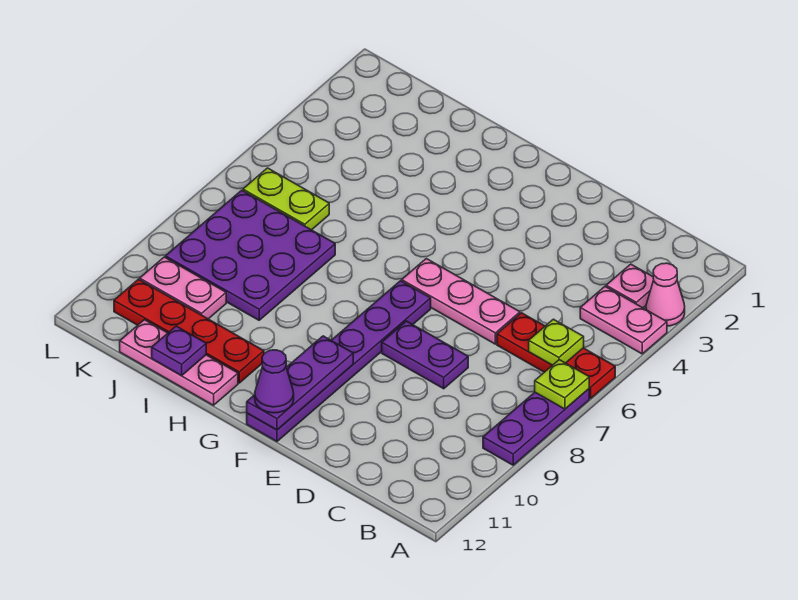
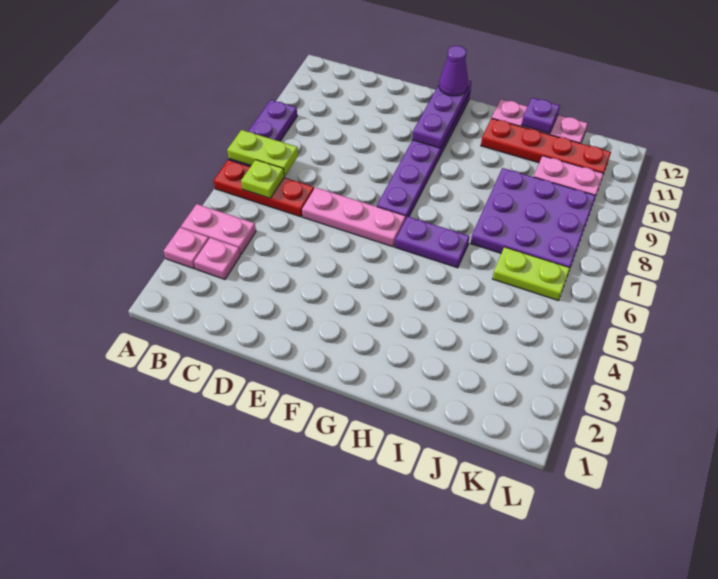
pink cone A3 level 1 -> pink plate A3 level 1
lime plate A7 level 2 -> lime plate A7:B7 level 2
purple plate D8:E8 level 1 -> purple plate G6:H6 level 1

